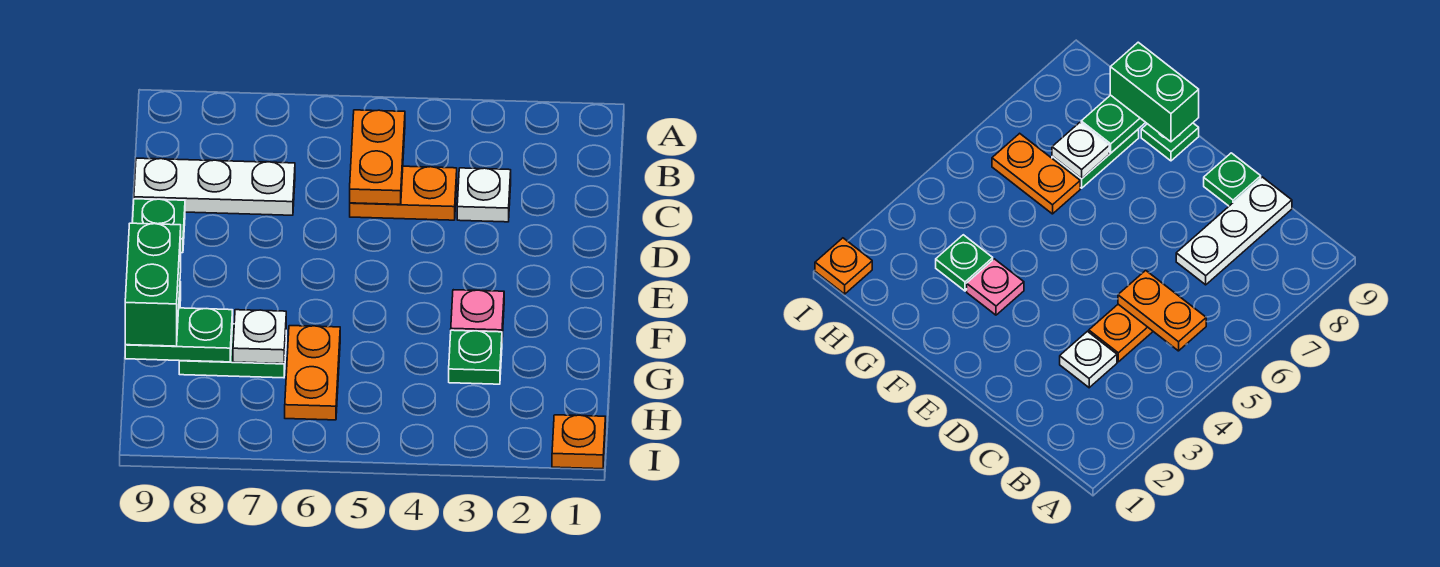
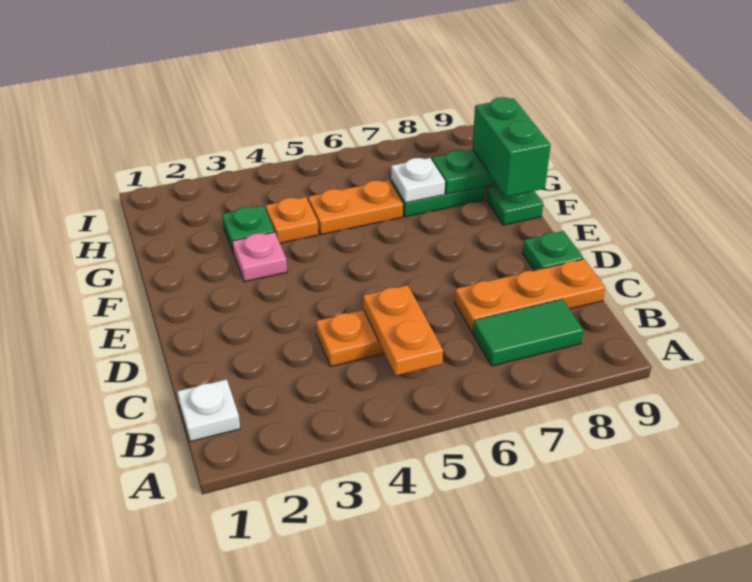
none -> green tile B7:B8 level 1
white plate C3 level 1 -> white plate B1 level 1
white plate C7:C9 level 1 -> orange plate C7:C9 level 1
orange plate G6:H6 level 1 -> orange plate G5:G6 level 1
orange plate I1 level 1 -> orange plate G4 level 1

